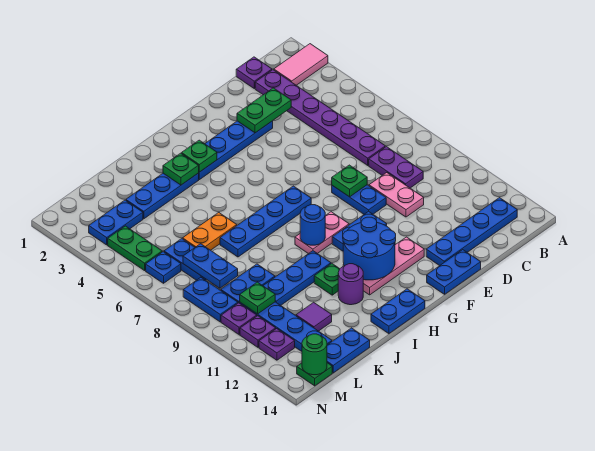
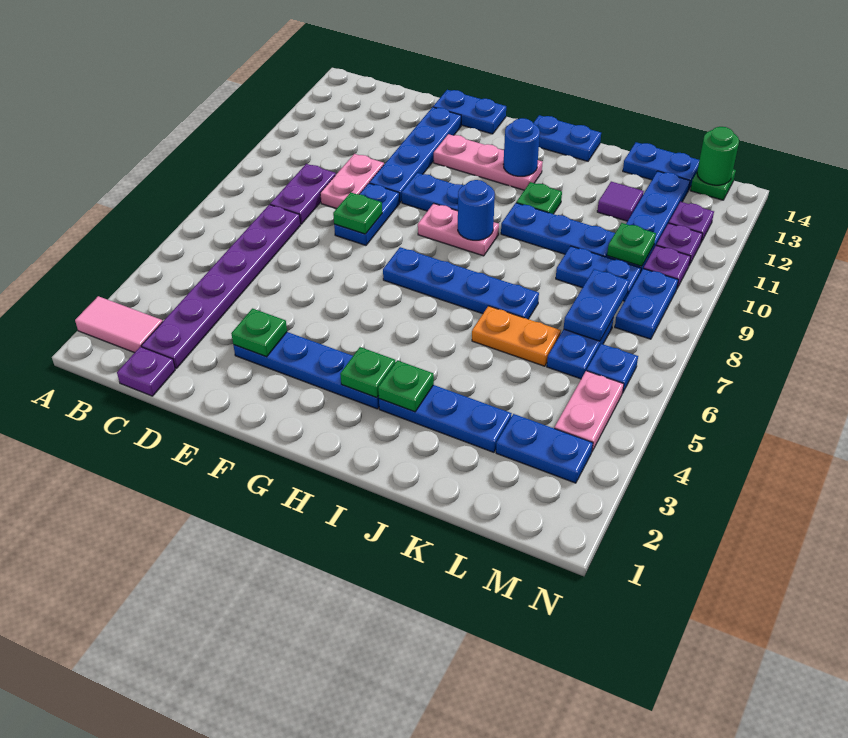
blue plate B13:E13 level 1 -> blue plate E10:E13 level 1
green plate D3:E3 level 2 -> green plate E3 level 2
blue round brick G11:H12 level 2 -> blue round brick H12 level 2
purple round brick I12 level 1 -> none
green plate M4:M5 level 1 -> pink plate M4:M5 level 1

